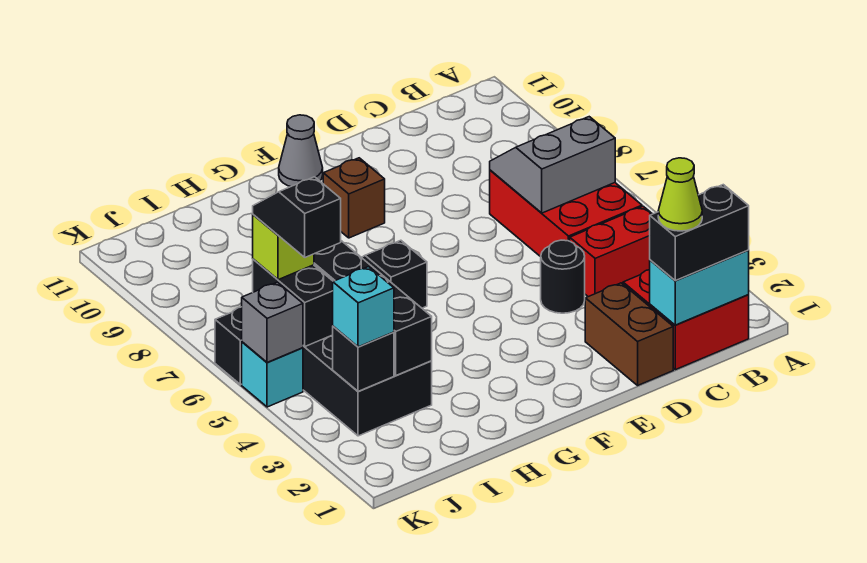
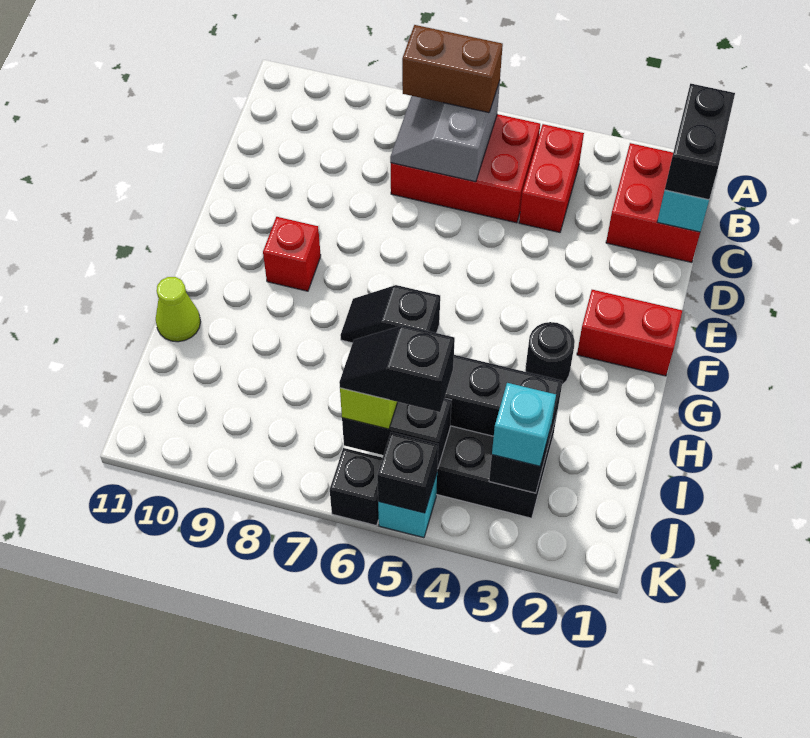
lime cone C1 level 4 -> lime cone H11 level 1
brown brick D1:D2 level 1 -> brown brick B6:B7 level 3
black round brick D4 level 1 -> black round brick G3 level 1
none -> red brick F1:F2 level 1
brown brick F9 level 1 -> red brick F9 level 1
grey cone F11 level 1 -> none
grey brick K5 level 2 -> black brick K5 level 2

